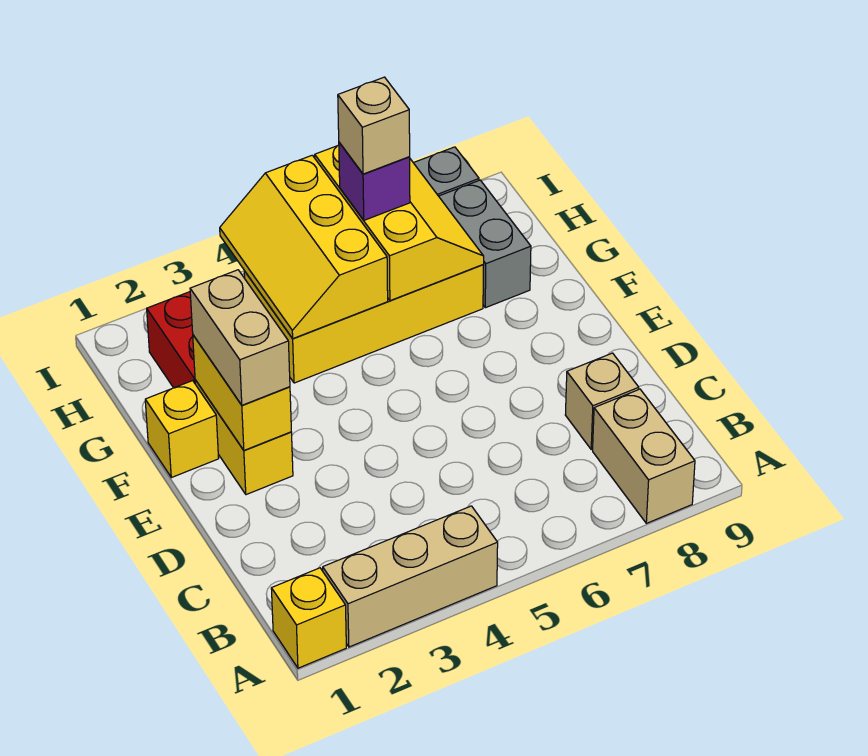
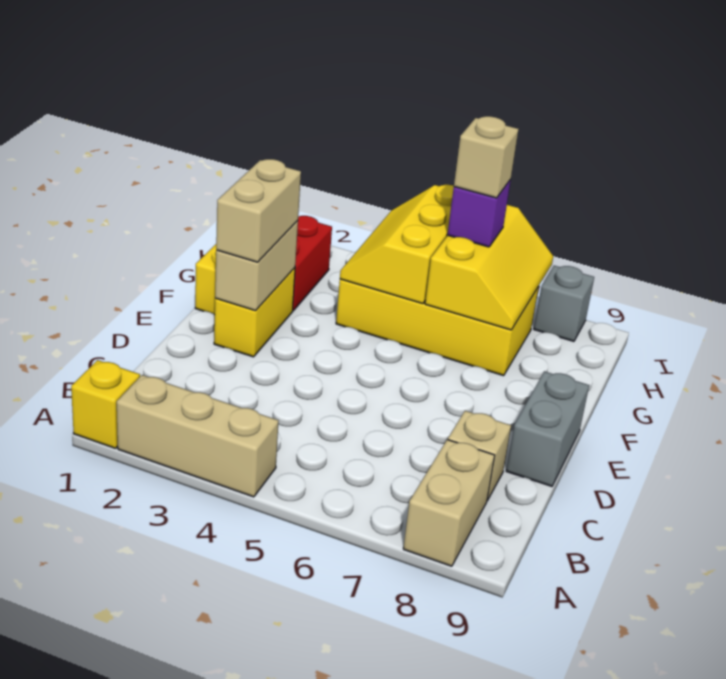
yellow brick E2:F2 level 2 -> tan brick E2:F2 level 2
grey brick G8:H8 level 1 -> grey brick D9:E9 level 1

